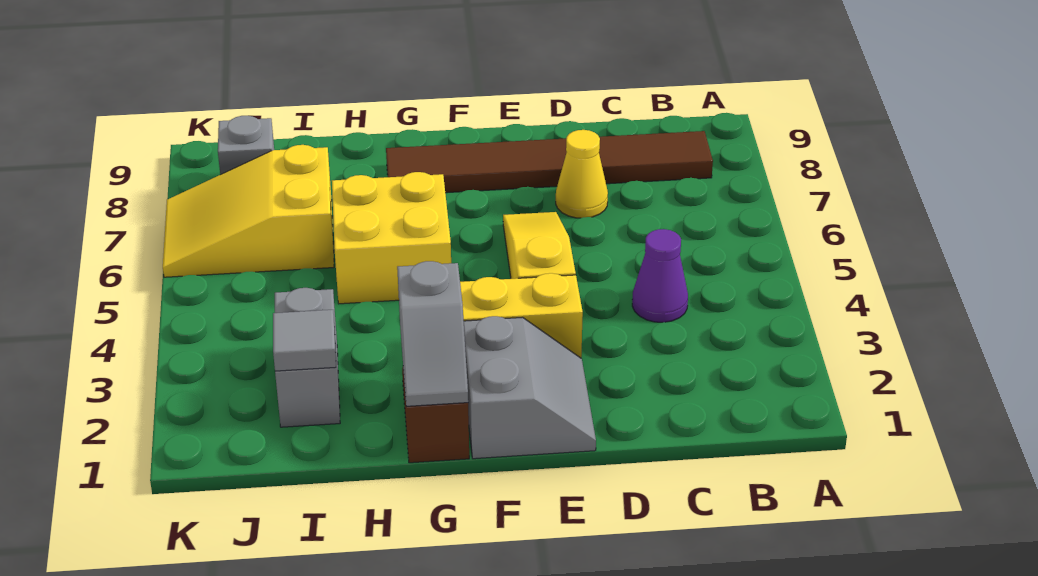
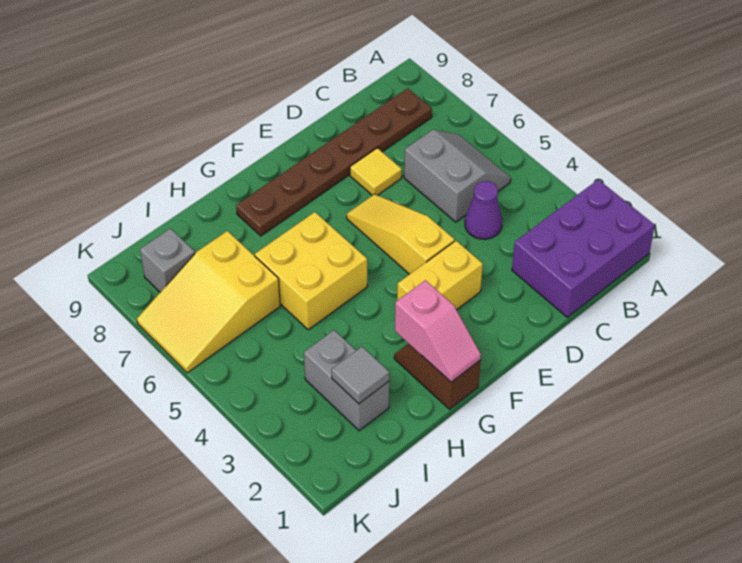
none -> purple brick A1:C2 level 1
brown tile B8:G8 level 1 -> brown plate B8:G8 level 1
yellow cone D7 level 1 -> yellow tile D7 level 1
grey slope E1:F2 level 1 top F -> grey slope B5:C6 level 1 top C
grey slope G1:G2 level 2 top 2 -> pink slope G1:G2 level 2 top 2

